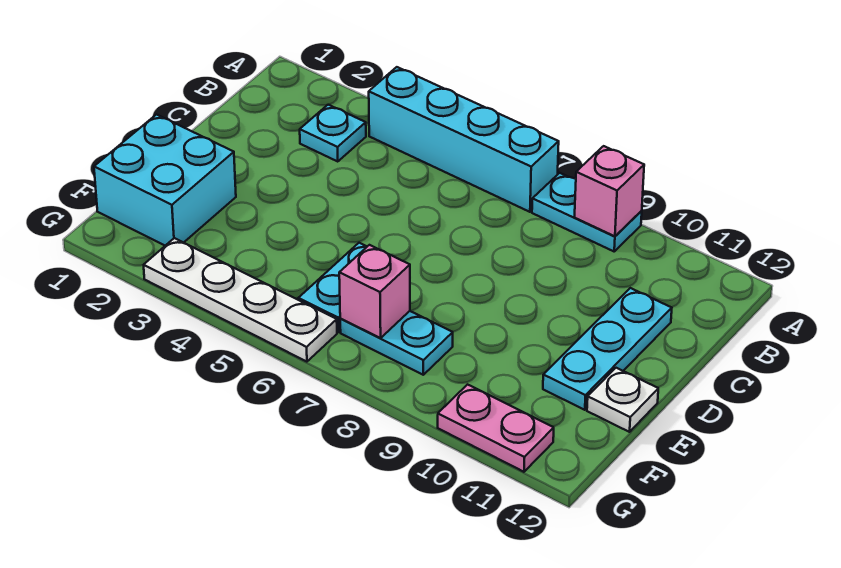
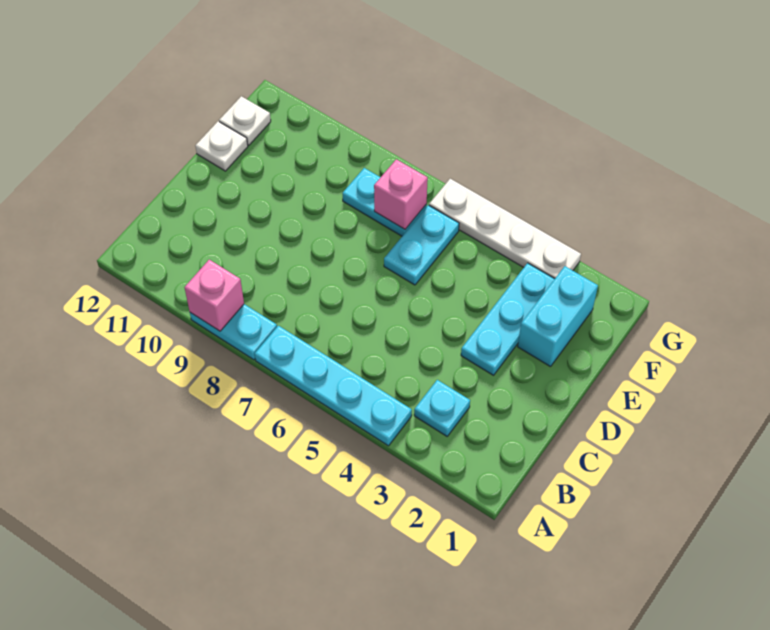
cyan brick A4:A7 level 1 -> cyan plate A4:A7 level 1
cyan plate C11:E11 level 1 -> cyan plate D3:F3 level 1
cyan brick E1:F2 level 1 -> cyan brick E2:F2 level 1
none -> white plate F12 level 1
pink plate G10:G11 level 1 -> none

